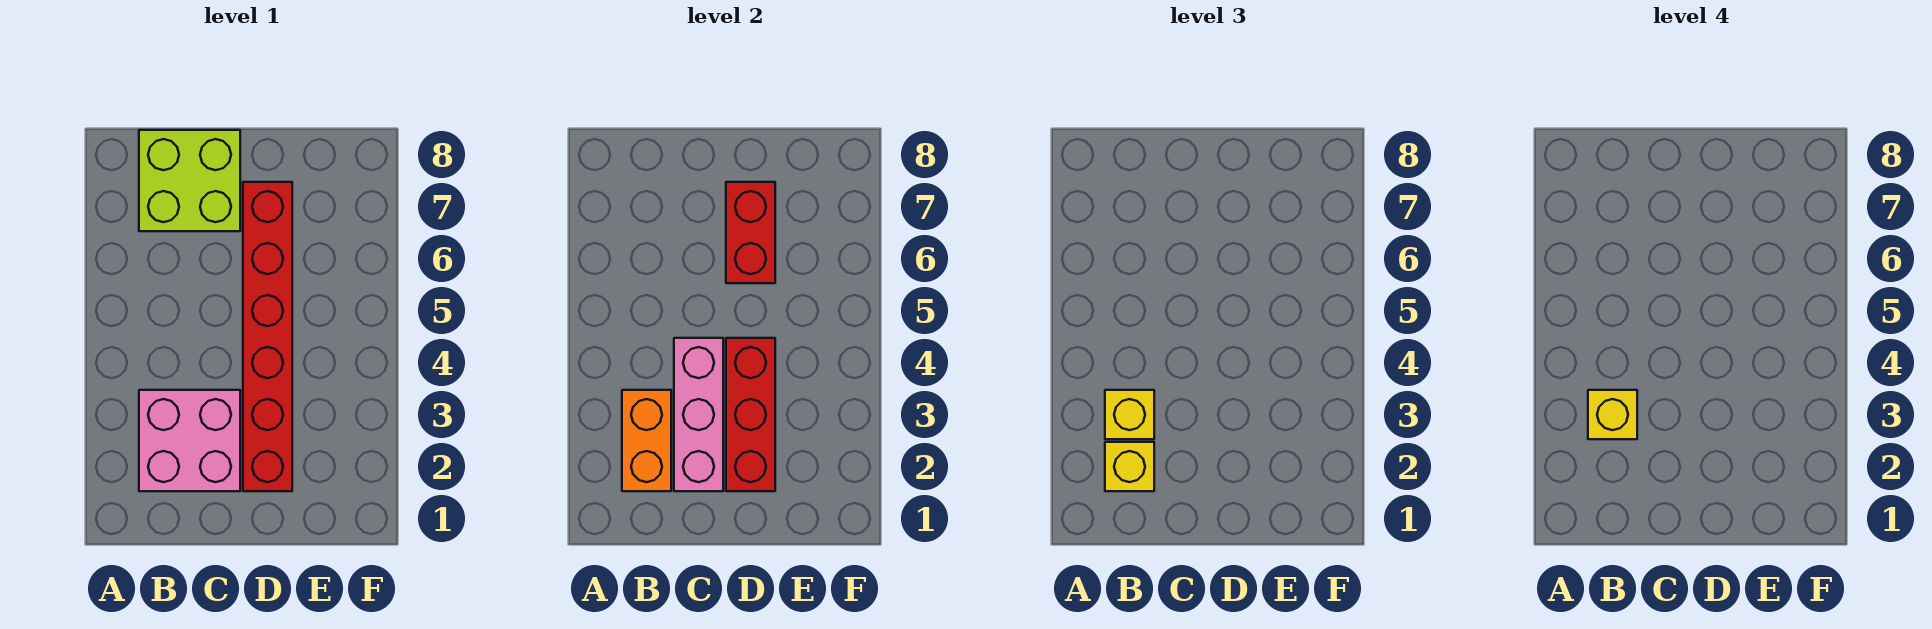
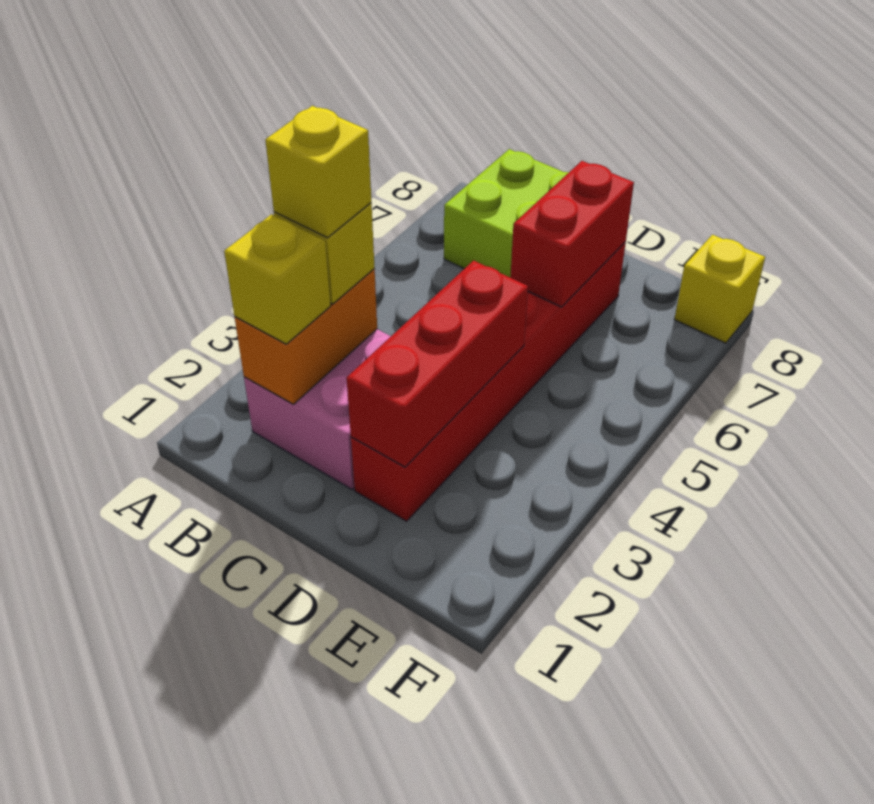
pink brick C2:C4 level 2 -> none
none -> yellow brick F8 level 1

